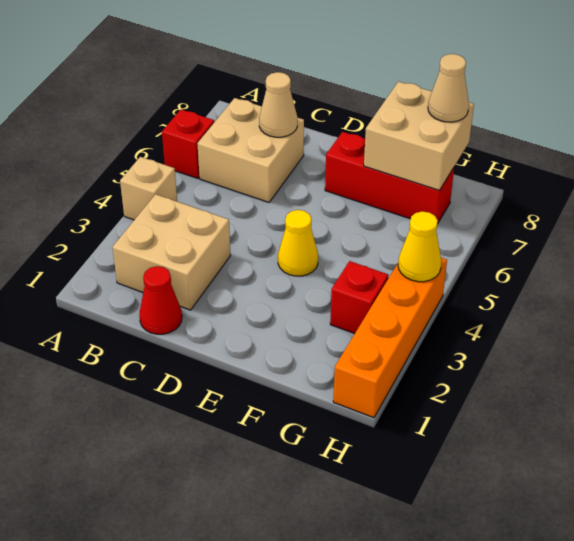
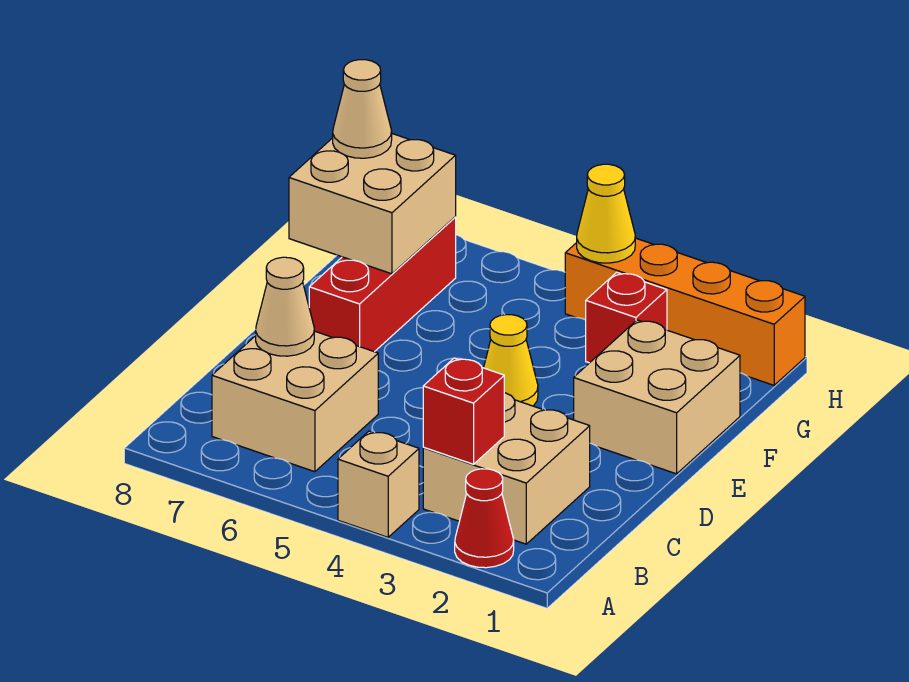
red brick A6 level 1 -> red brick B3 level 2
red cone C1 level 1 -> red cone A2 level 1
none -> tan brick E1:F2 level 1

